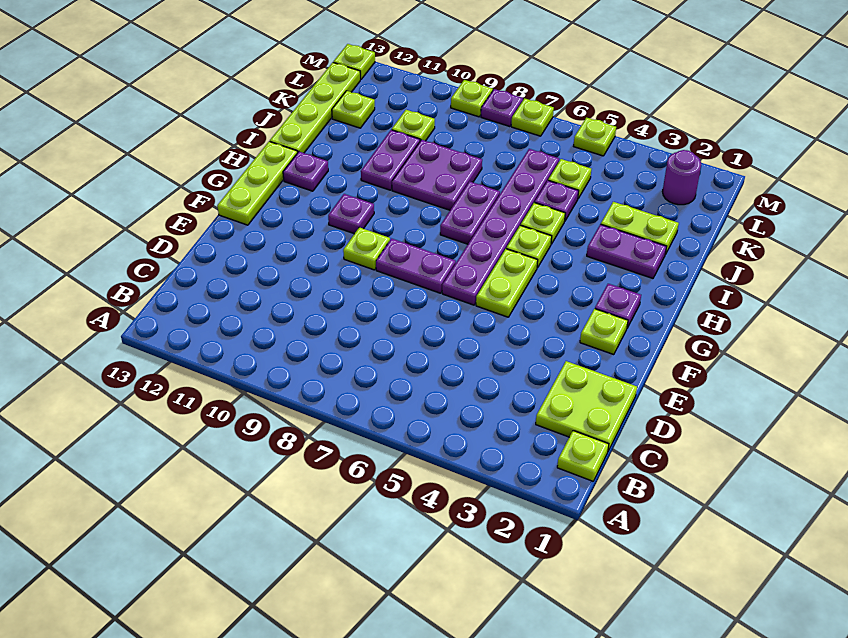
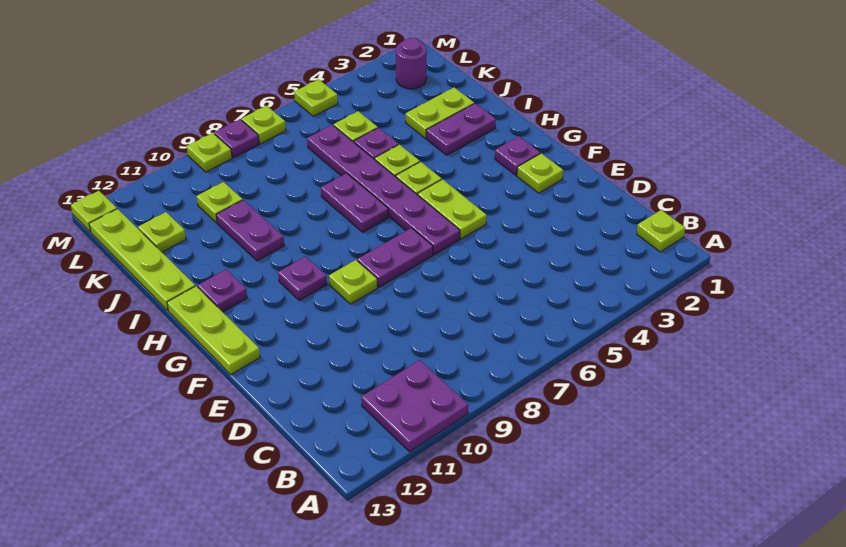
lime plate C1:D2 level 1 -> none
purple plate I8:J9 level 1 -> purple plate A10:B11 level 1

